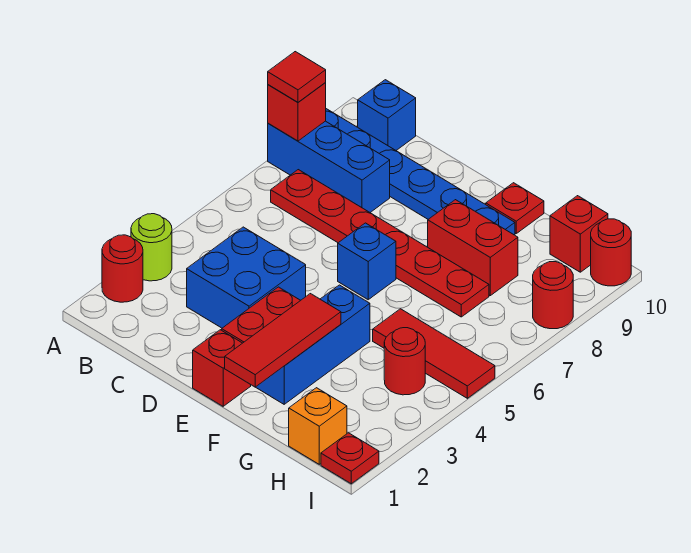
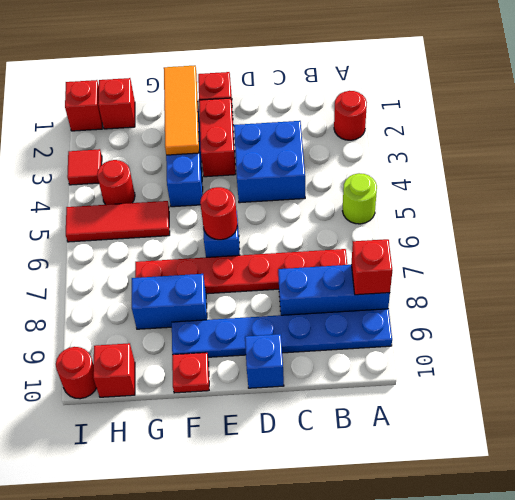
lime round brick A3 level 1 -> lime round brick A5 level 1
red tile A8 level 3 -> red tile I3 level 1
blue brick B10 level 1 -> blue brick D10 level 1
red tile F1:F3 level 2 -> orange tile F1:F3 level 2
red brick F8:G8 level 1 -> blue brick F8:G8 level 1
orange brick H1 level 1 -> red brick H1 level 1
red plate I1 level 1 -> red brick I1 level 1
red round brick I8 level 1 -> red round brick E6 level 2

